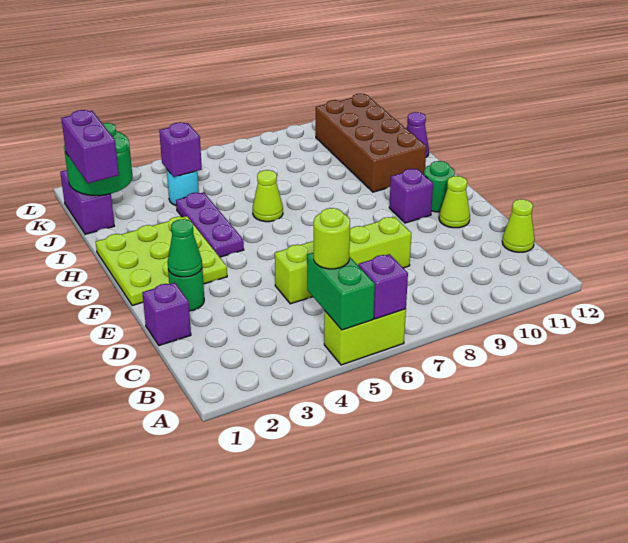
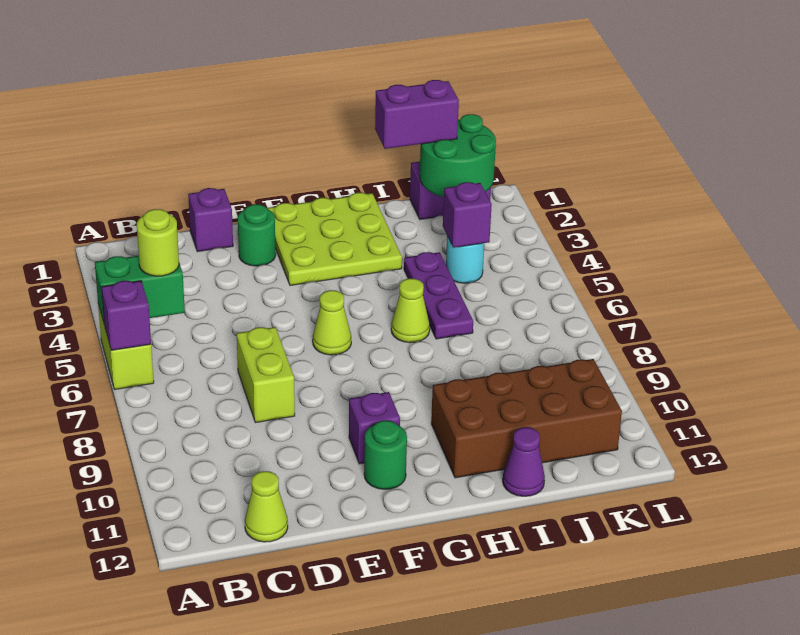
lime brick D5:D8 level 1 -> lime brick D7:D8 level 1
green cone E2 level 2 -> none
lime cone E11 level 1 -> lime cone F6 level 1
purple plate G4:I4 level 1 -> purple plate I4:I6 level 1

